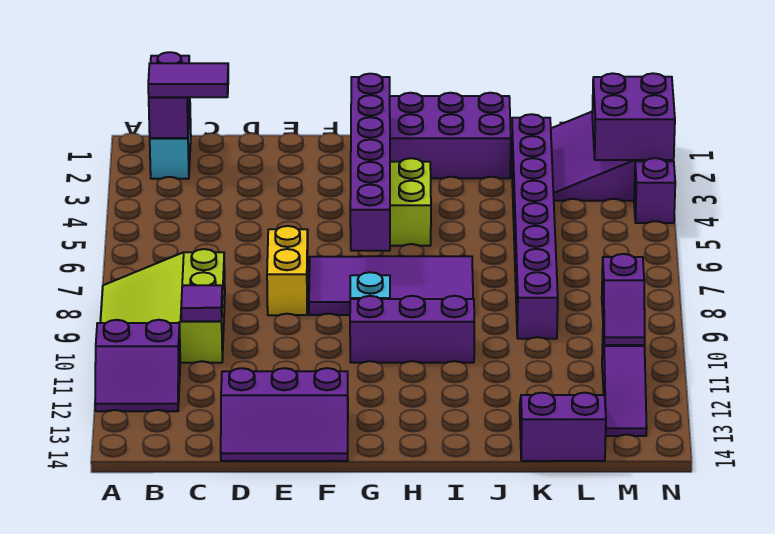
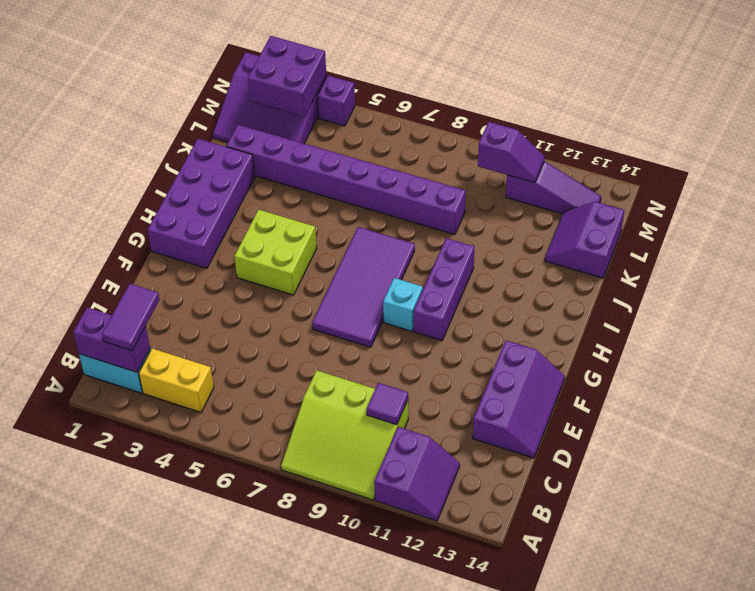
yellow brick E7:E8 level 1 -> yellow brick B3:B4 level 1
purple brick G2:G7 level 2 -> none

